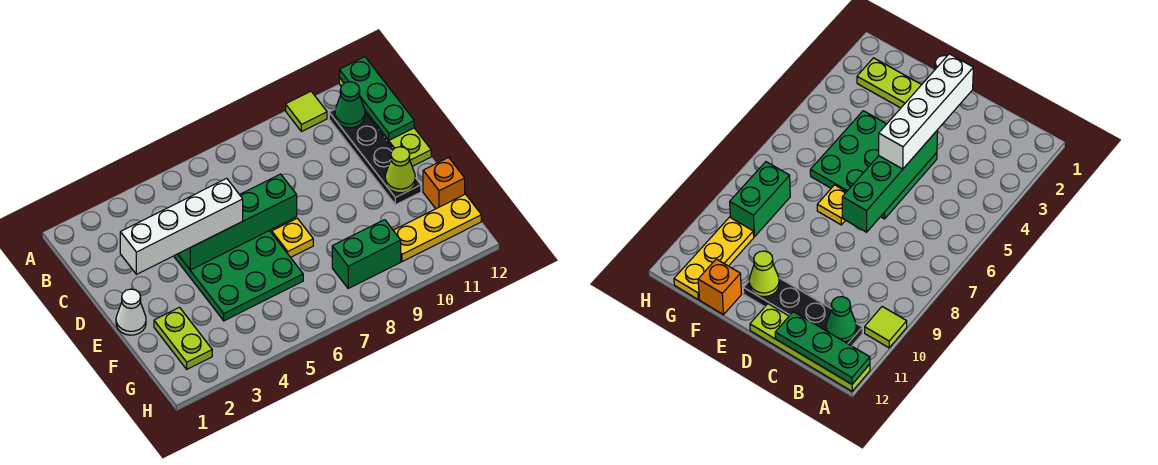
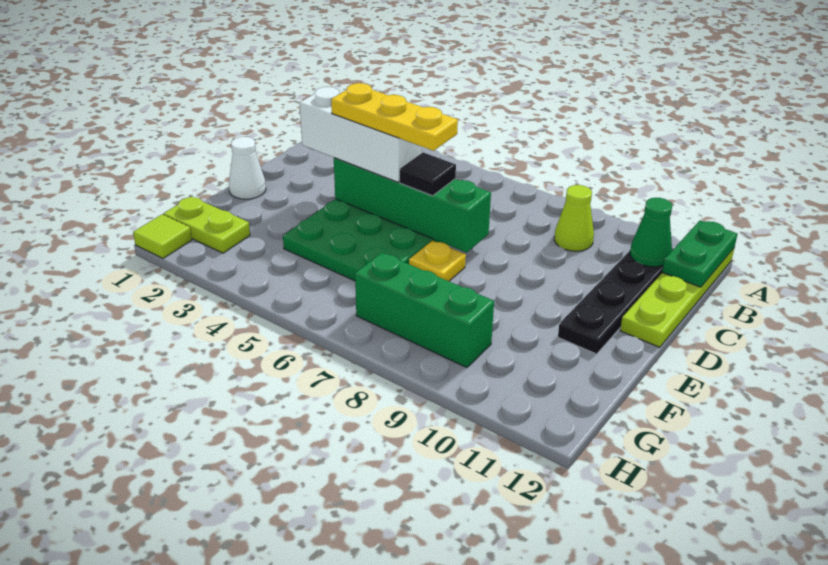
lime tile A10 level 1 -> lime tile H1 level 1
green plate A12:C12 level 2 -> green plate A12:B12 level 2
white brick D2:D5 level 3 -> white brick D3:D5 level 3
none -> black tile D6 level 3
lime cone E11 level 2 -> lime cone B9 level 1
lime plate F2:G2 level 1 -> lime plate G1:G2 level 1
orange brick F12 level 1 -> none
green brick G8:G9 level 1 -> green brick G7:G9 level 1
yellow plate G10:G12 level 1 -> yellow plate D4:D6 level 4

